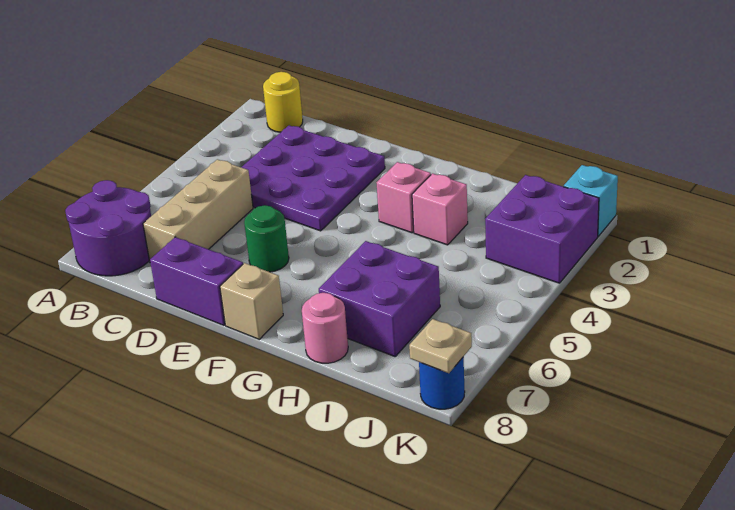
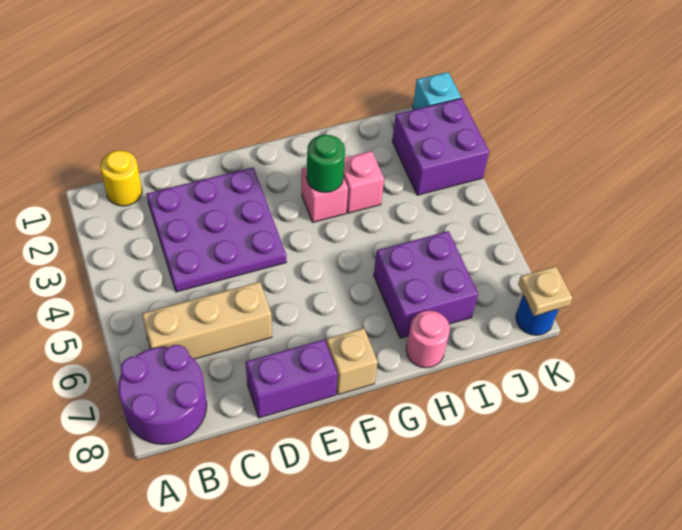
tan brick C5:C7 level 1 -> tan brick B6:D6 level 1
green round brick E6 level 1 -> green round brick G3 level 2

